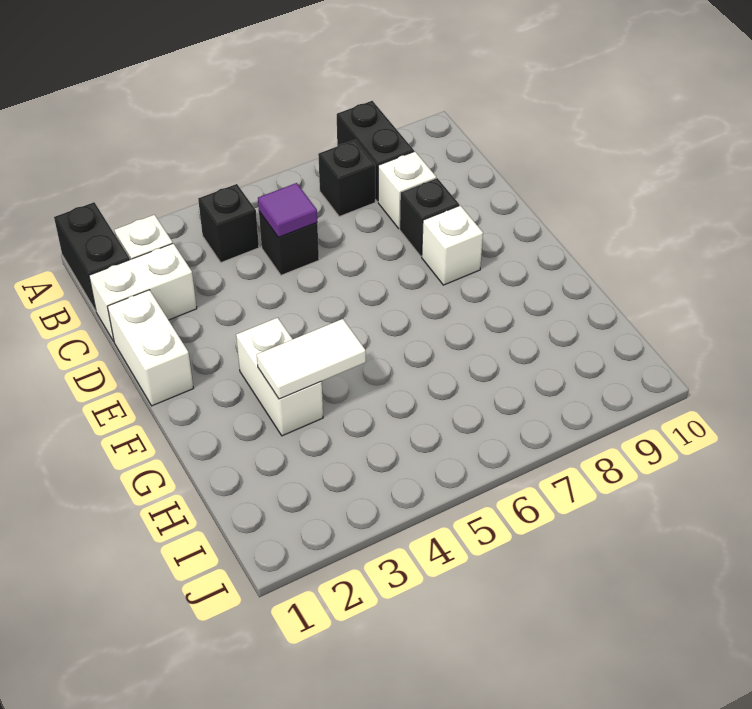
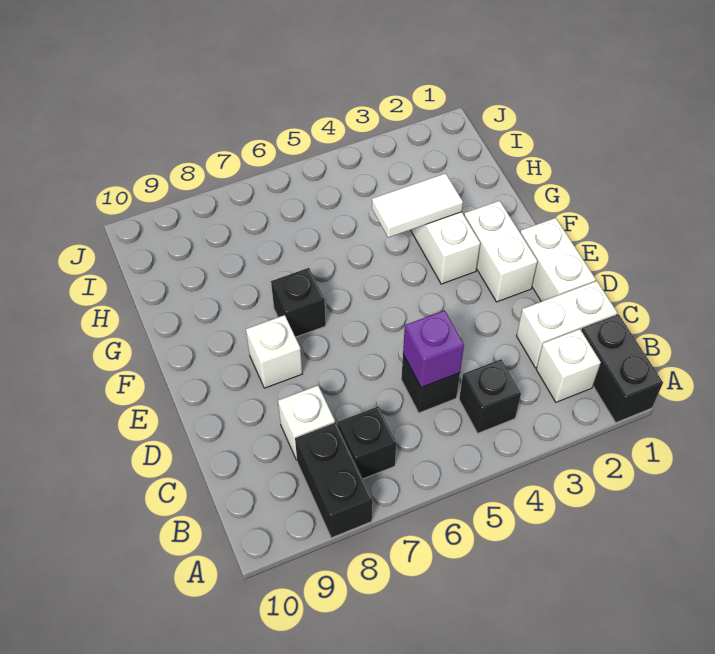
purple tile C5 level 2 -> purple brick C5 level 2
black brick D8 level 1 -> black brick F7 level 1
none -> white brick E2:F2 level 1

